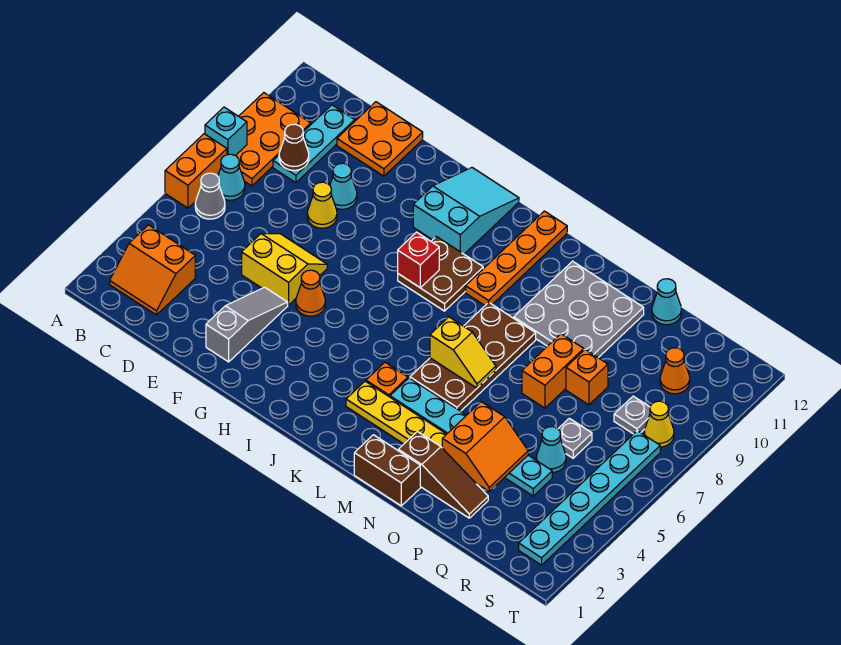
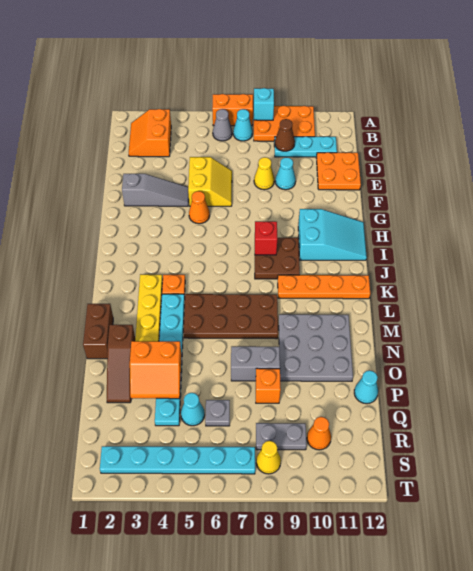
yellow slope L6:M6 level 2 top L -> none
orange brick O7:O8 level 1 -> grey brick O7:O8 level 1
grey plate R8 level 1 -> grey plate R8:R9 level 1

